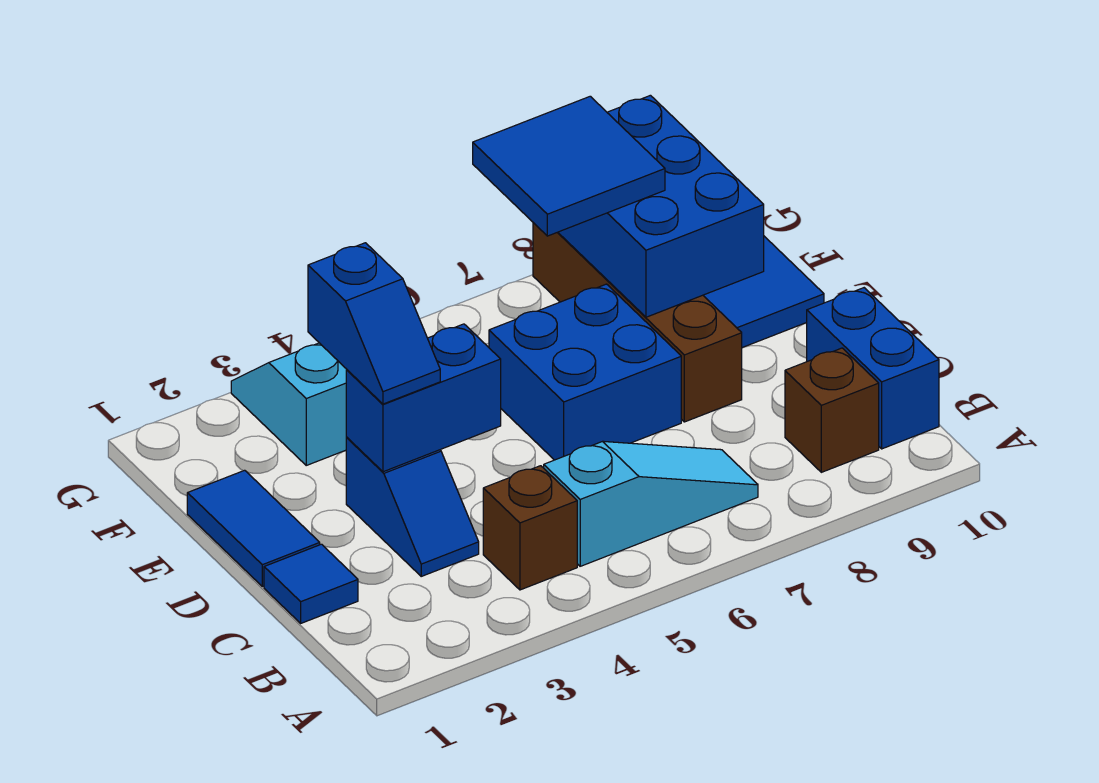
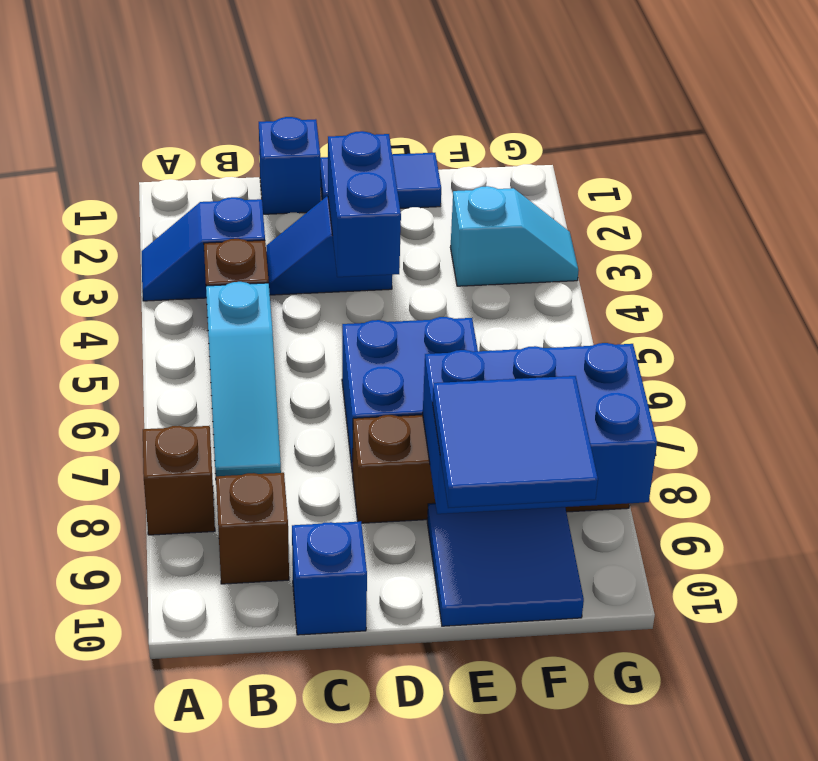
none -> brown brick A8 level 1
blue brick B10:C10 level 1 -> blue brick C10 level 1
blue tile C1 level 1 -> blue brick C1 level 1
blue slope D3:E3 level 3 top E -> blue slope A3:B3 level 1 top B
blue tile F7:G8 level 3 -> blue tile E9:F10 level 3

